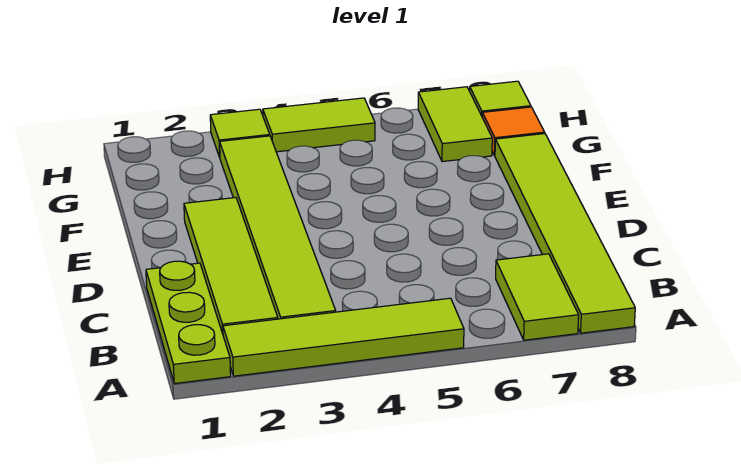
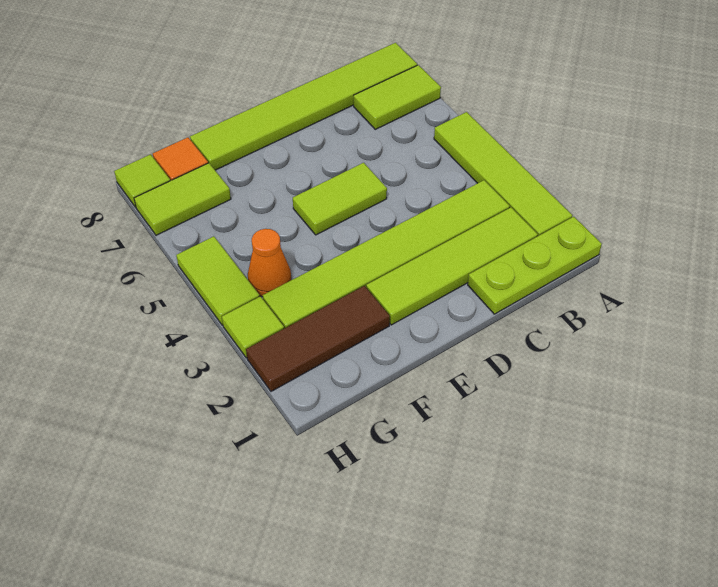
none -> lime tile D5:E5 level 1
none -> brown tile F2:H2 level 1
none -> orange cone G4 level 1

